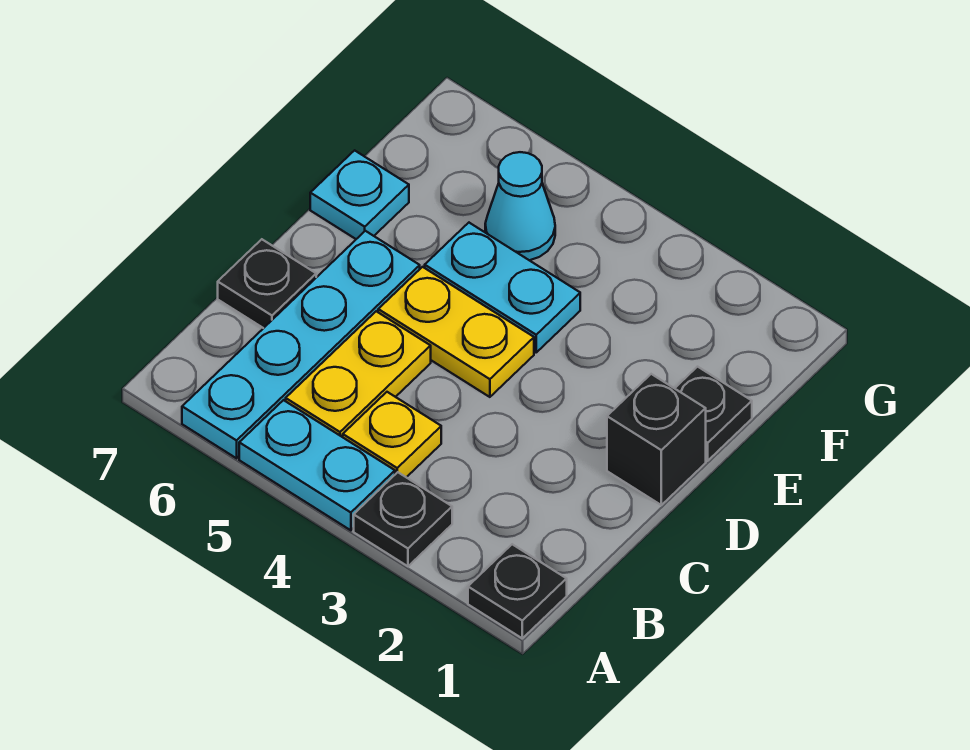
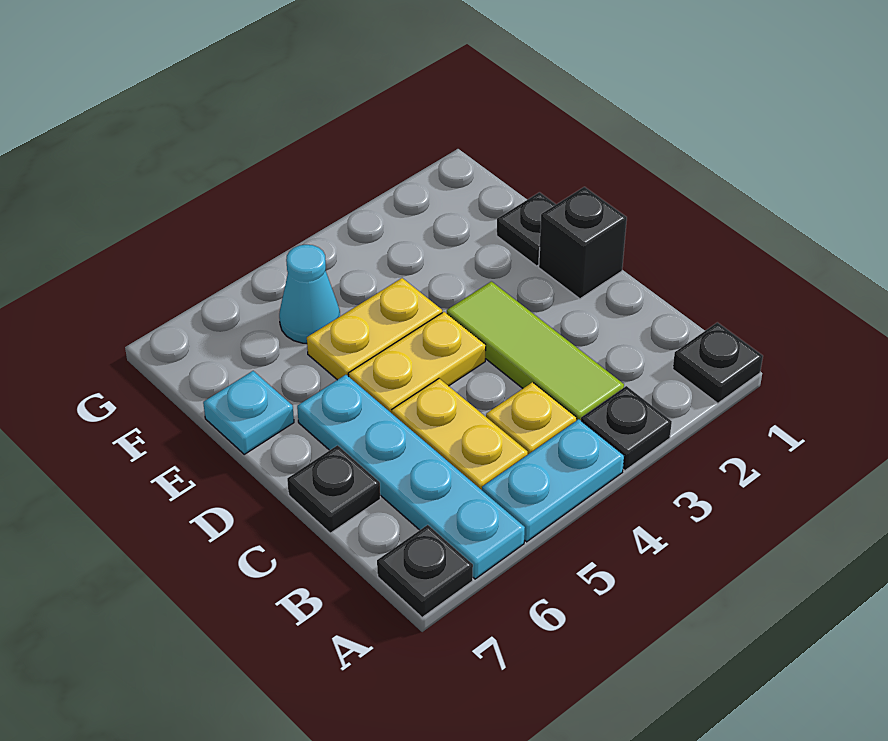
none -> black plate A7 level 1
none -> lime tile B3:D3 level 1
cyan plate E4:E5 level 1 -> yellow plate E4:E5 level 1

